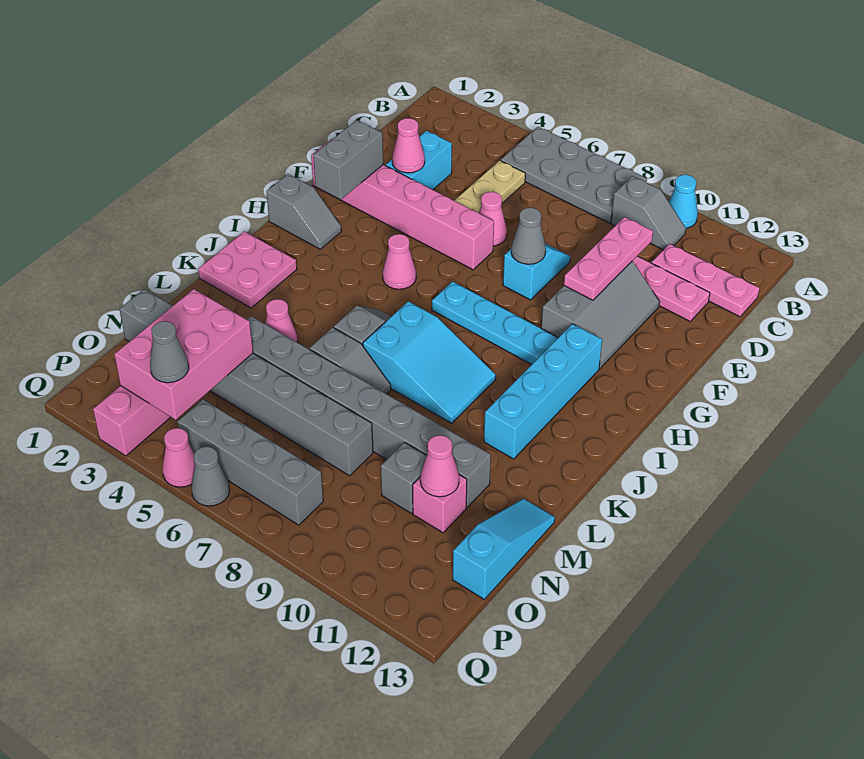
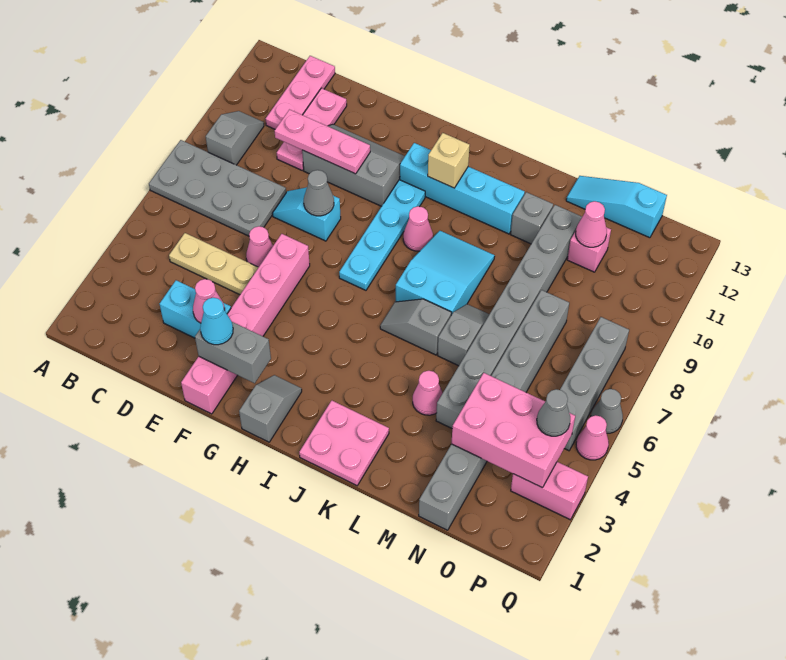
grey plate A5:B8 level 1 -> grey plate A7:D8 level 1
cyan cone A10 level 1 -> cyan cone F2 level 3
pink cone H5 level 1 -> pink cone I9 level 1
none -> tan brick I11 level 2
grey brick N10 level 1 -> grey brick L11 level 1

